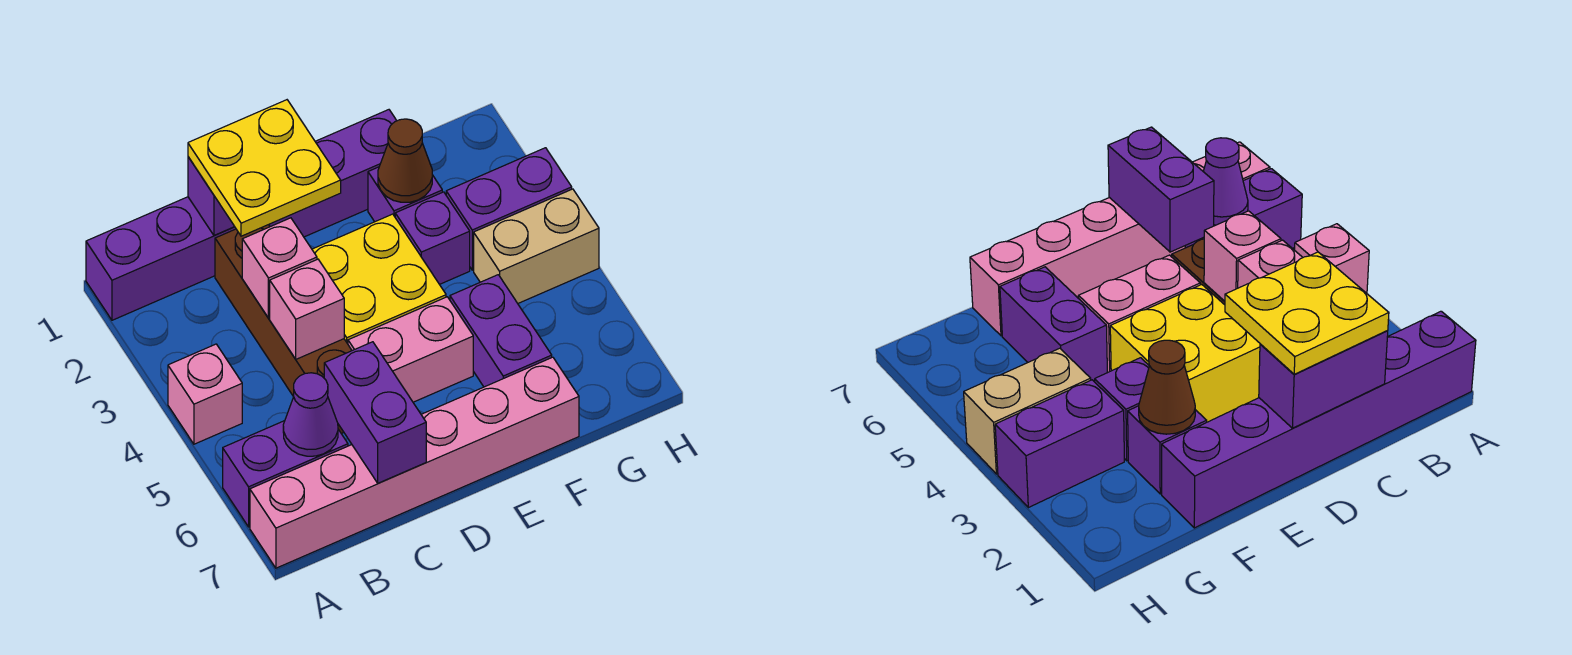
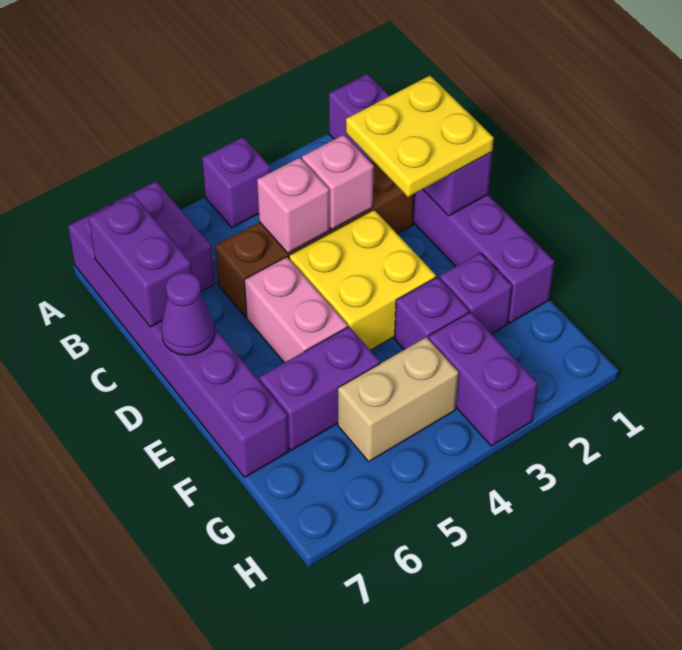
pink brick A4 level 1 -> purple brick A4 level 1
pink brick A7:F7 level 1 -> purple brick A7:F7 level 1
purple cone B6 level 2 -> purple cone D7 level 2
purple brick C6:C7 level 2 -> purple brick B7:C7 level 2
brown cone F2 level 2 -> none
tan brick G4:H4 level 1 -> tan brick G4:G5 level 1

